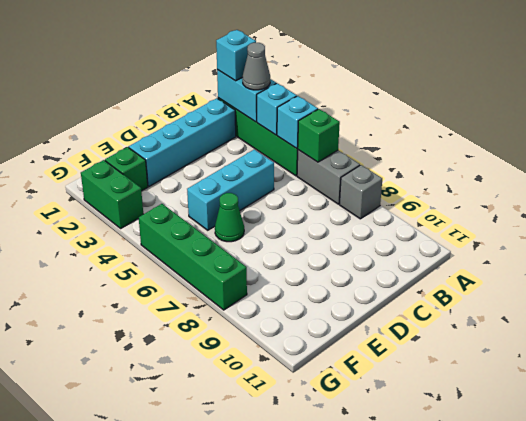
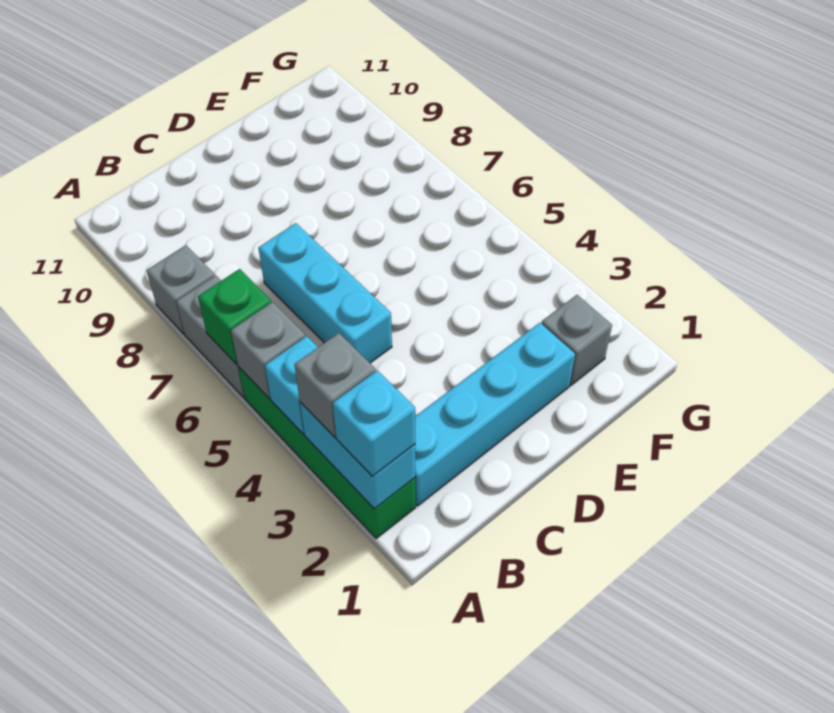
grey cone A3 level 3 -> grey brick A3 level 3
cyan brick A5 level 2 -> grey brick A5 level 2
cyan brick C5:E5 level 1 -> cyan brick C5:C7 level 1
green cone E6 level 1 -> none
green brick F2 level 1 -> grey brick F2 level 1
green brick G2:G3 level 1 -> none
green brick G5:G8 level 1 -> none

